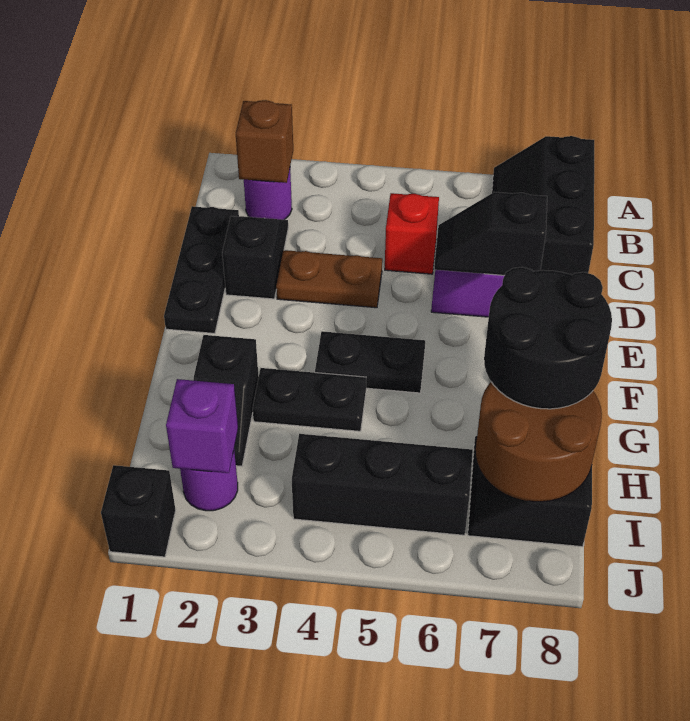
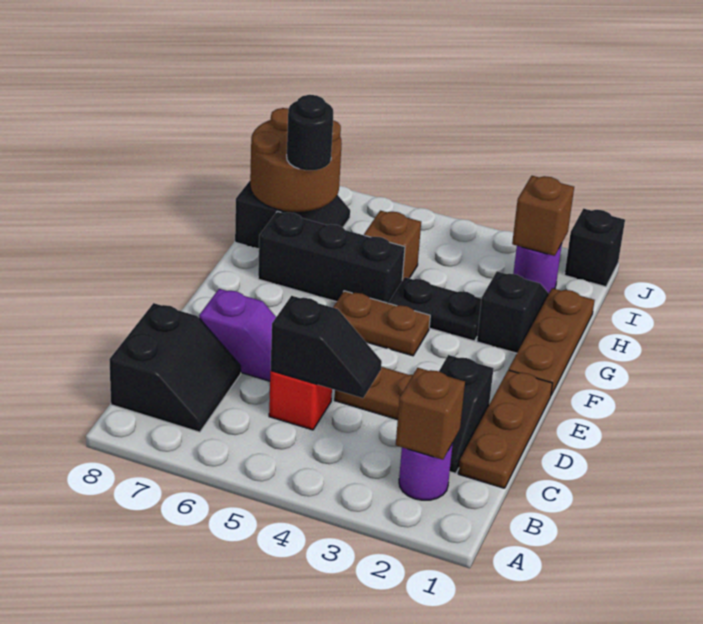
black slope A7:C8 level 1 top 8 -> black slope B7:C8 level 1 top 8
black plate C1:E1 level 1 -> brown plate C1:E1 level 1
black slope D6:D7 level 2 top 7 -> black slope C4:C5 level 2 top 5
none -> brown plate F1:H1 level 1
black plate F4:F5 level 1 -> brown plate F4:F5 level 1
black round brick G7:H8 level 3 -> black round brick H7 level 3
none -> brown brick H5 level 1
purple brick I2 level 2 -> brown brick I2 level 2
black brick I4:I6 level 1 -> black brick G5:G7 level 1

